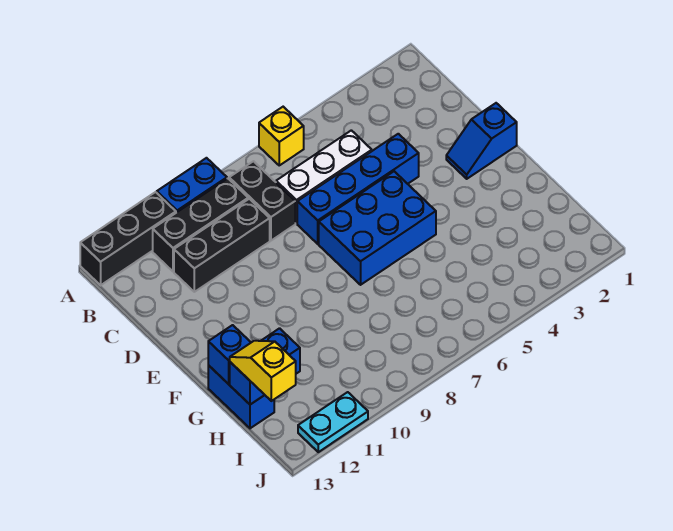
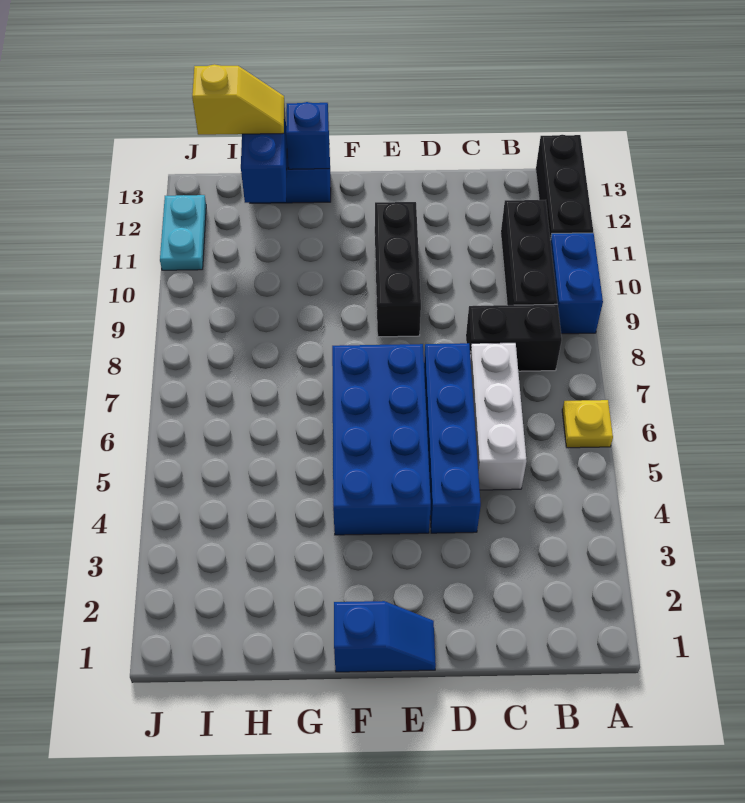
yellow brick A6 level 1 -> yellow plate A6 level 1
black brick C9:C11 level 1 -> black brick E9:E11 level 1
blue slope E1:E2 level 1 top 1 -> blue slope E1:F1 level 1 top F
blue brick E5:F7 level 1 -> blue brick E4:F7 level 1

